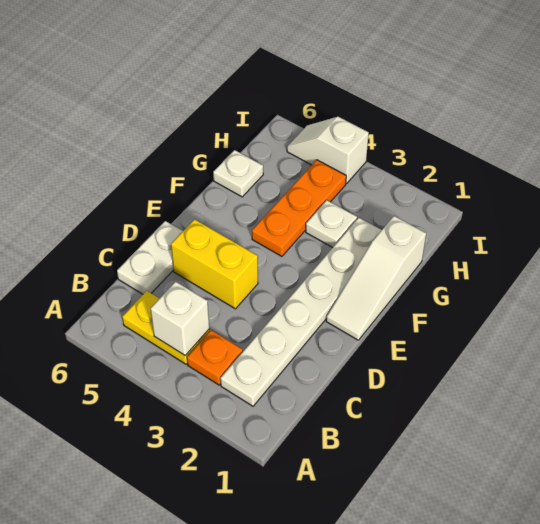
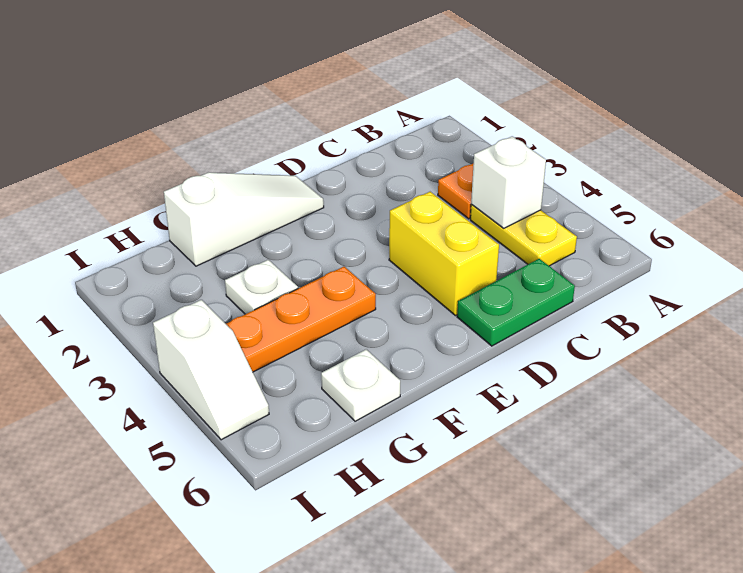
white plate B2:G2 level 1 -> none
white plate C6:D6 level 1 -> green plate C6:D6 level 1

